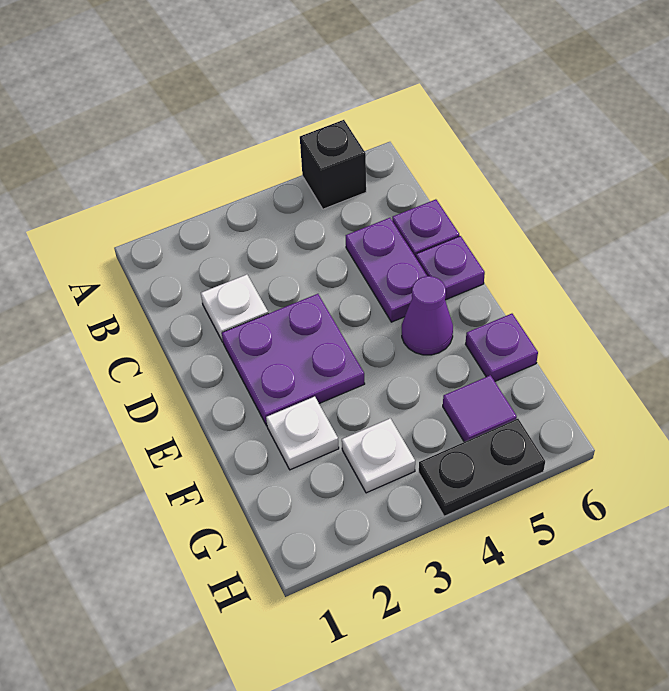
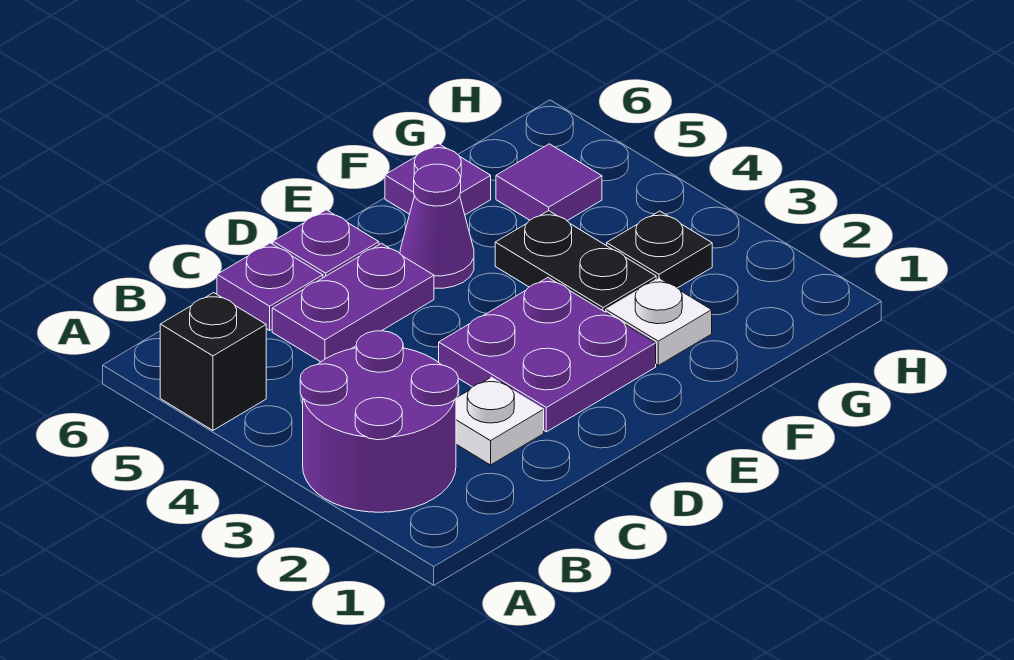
none -> purple round brick A2:B3 level 1
white plate G3 level 1 -> black plate G3 level 1
black plate H4:H5 level 1 -> black plate F3:F4 level 1

